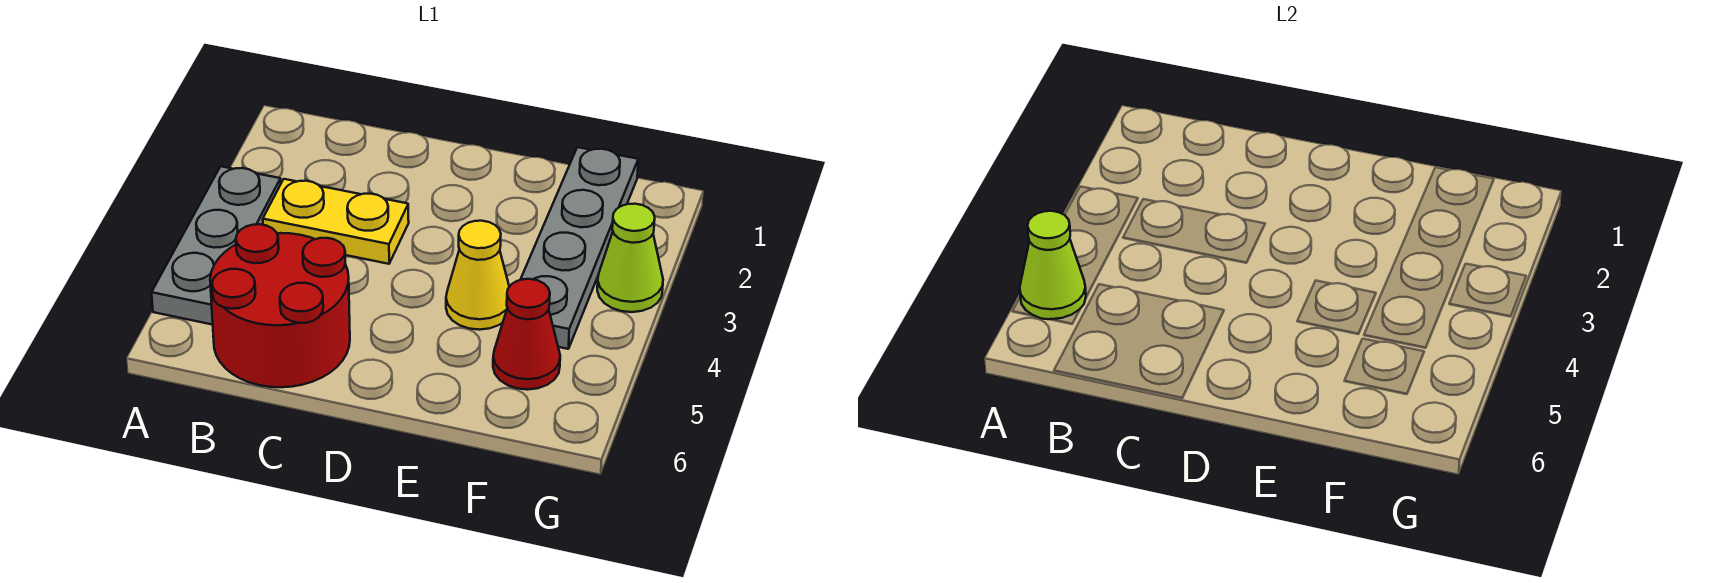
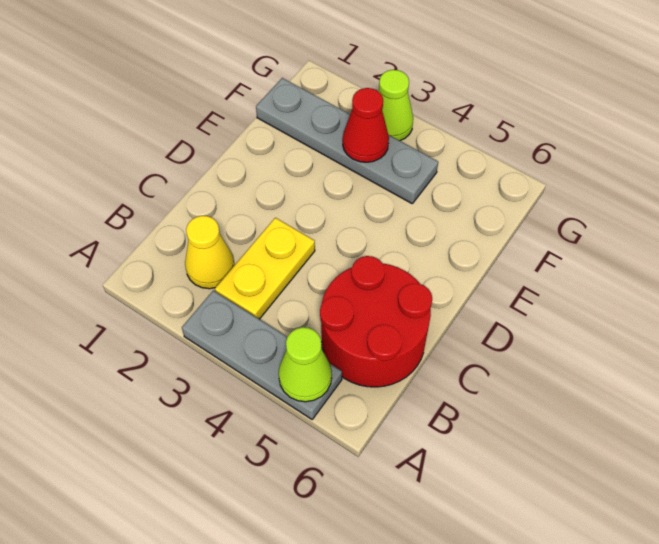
yellow cone E4 level 1 -> yellow cone B2 level 1
red cone F5 level 1 -> red cone F3 level 2

